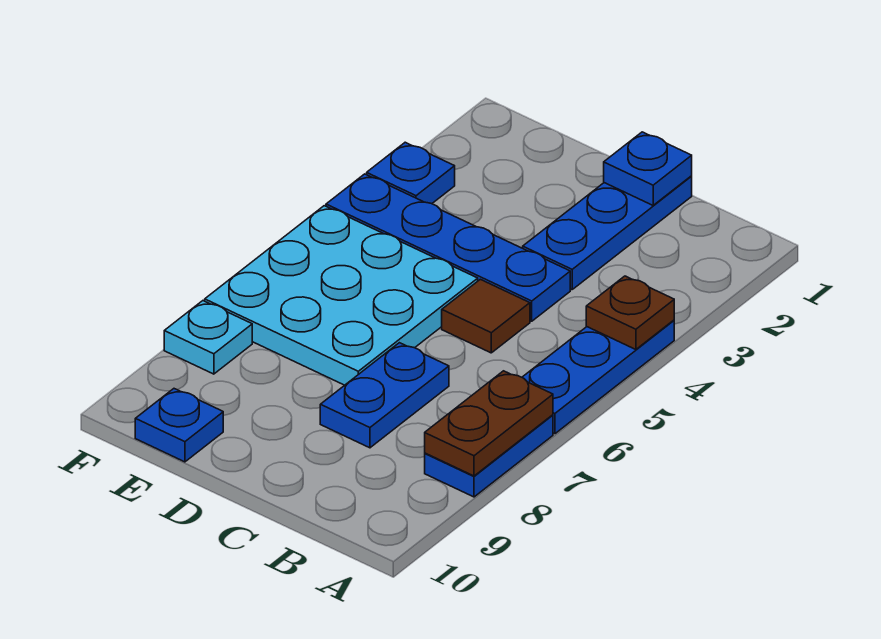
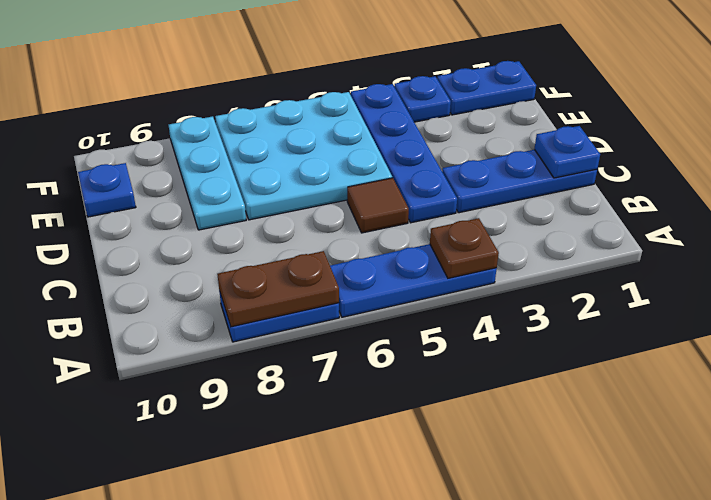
blue plate C7:C8 level 1 -> blue plate F1:F2 level 1
cyan plate F8 level 1 -> cyan plate D8:F8 level 1

